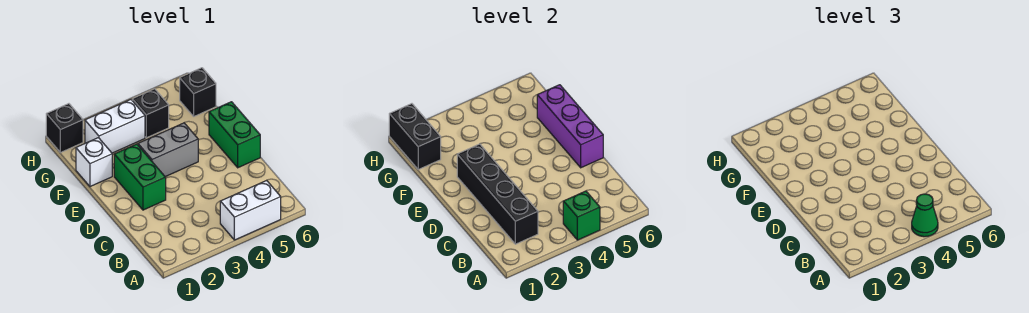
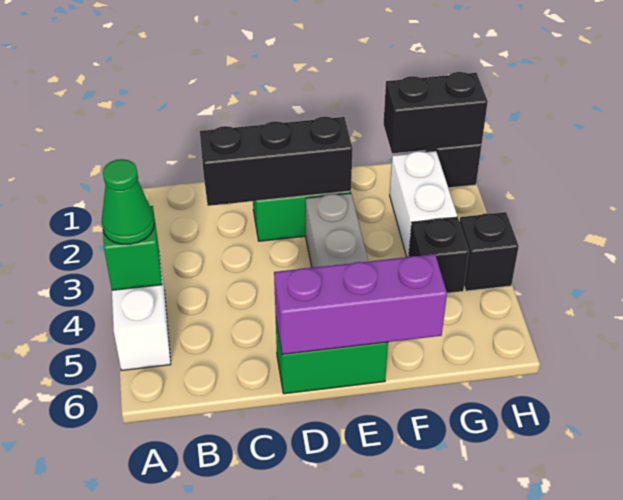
black brick B2:E2 level 2 -> black brick C2:E2 level 2
white brick F1 level 1 -> none
black brick G6 level 1 -> black brick H4 level 1

